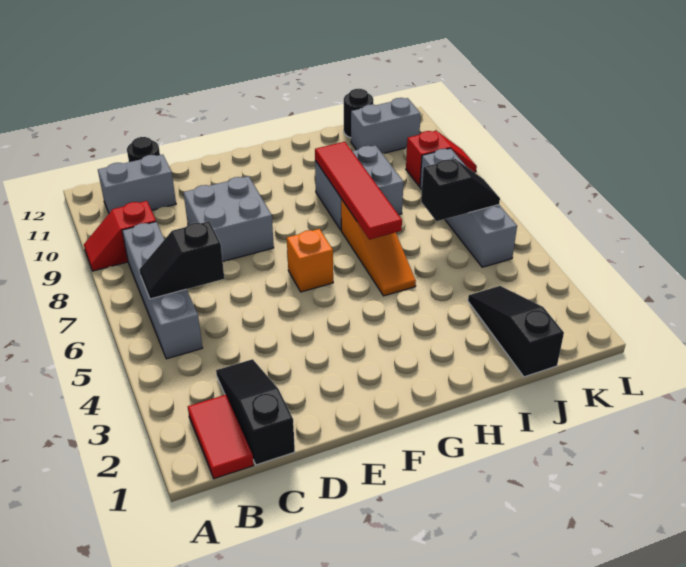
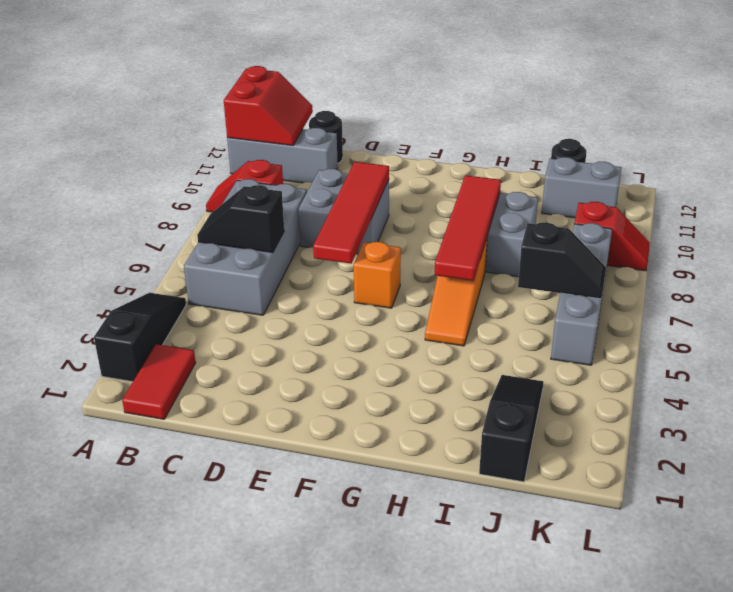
none -> red slope A11:B12 level 2 top A
grey brick B5:B8 level 1 -> grey brick B5:C8 level 1
grey brick B11:C11 level 1 -> grey brick A11:C11 level 1
black slope C1:C3 level 1 top 1 -> black slope A2:A4 level 1 top 2
none -> red tile E6:E9 level 2

